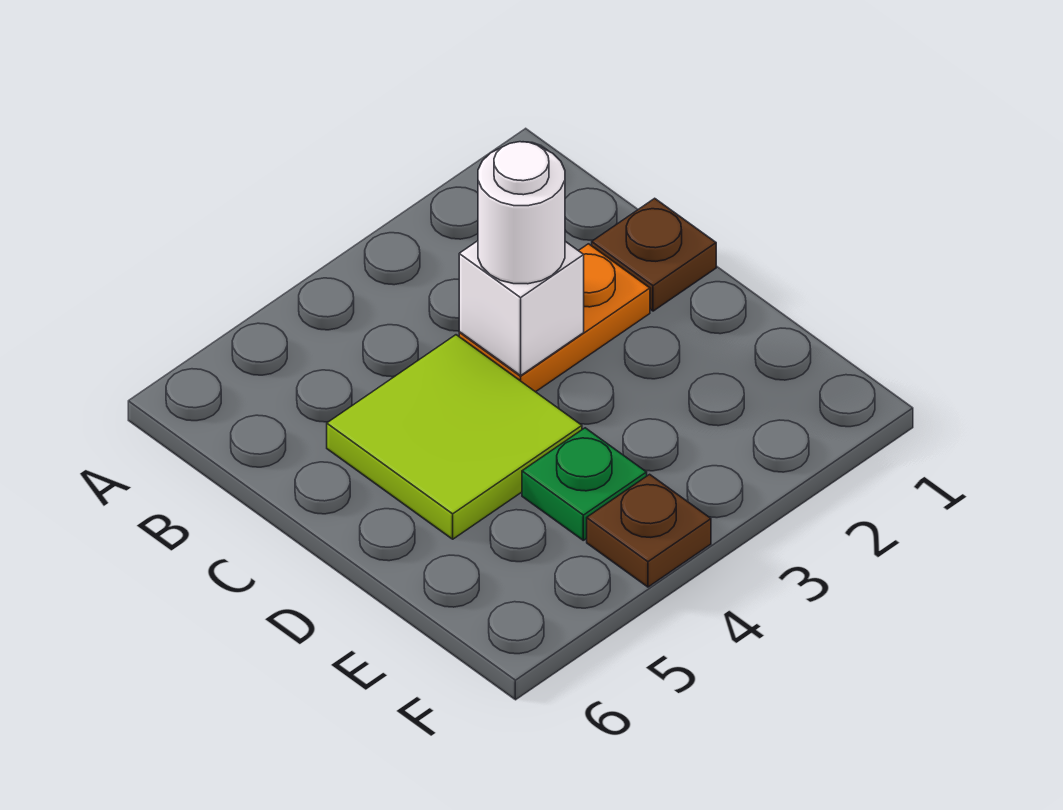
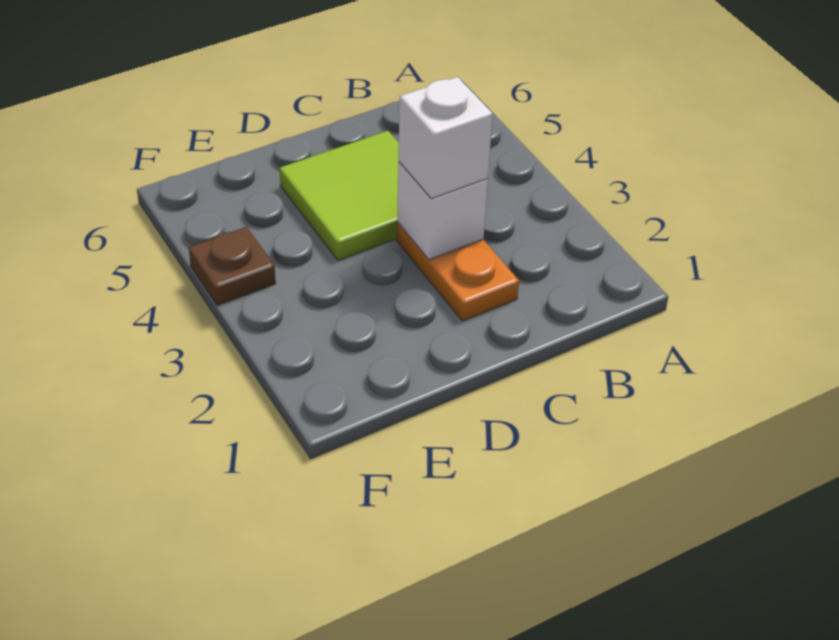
brown plate C1 level 1 -> none
white round brick C3 level 3 -> white brick C3 level 3
green plate E4 level 1 -> none

